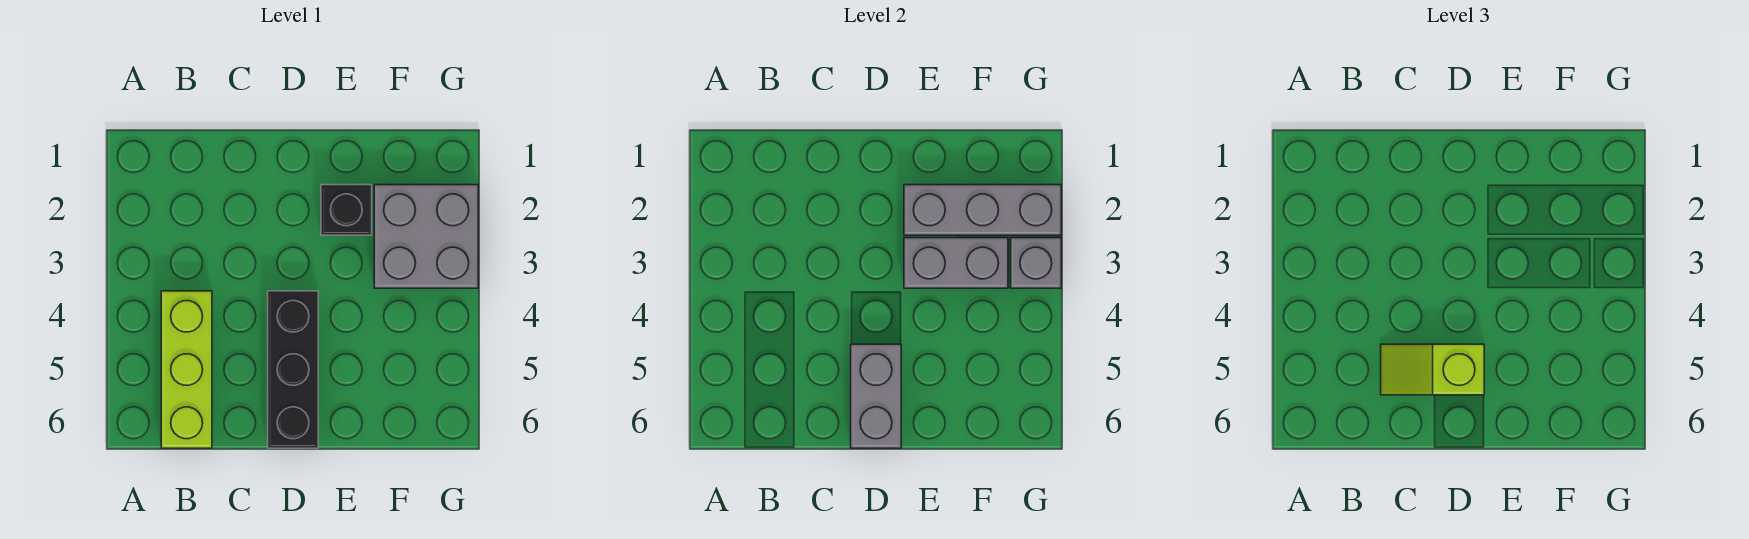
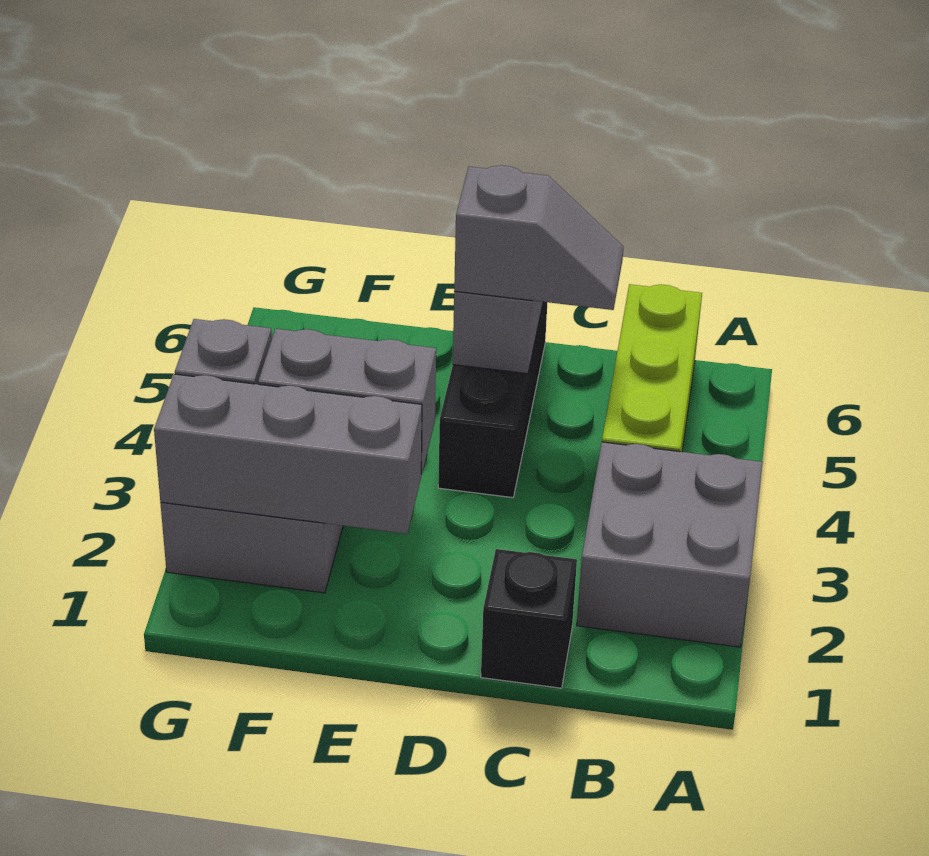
none -> grey brick A2:B3 level 1
lime slope C5:D5 level 3 top D -> grey slope C5:D5 level 3 top D
black brick E2 level 1 -> black brick C1 level 1

